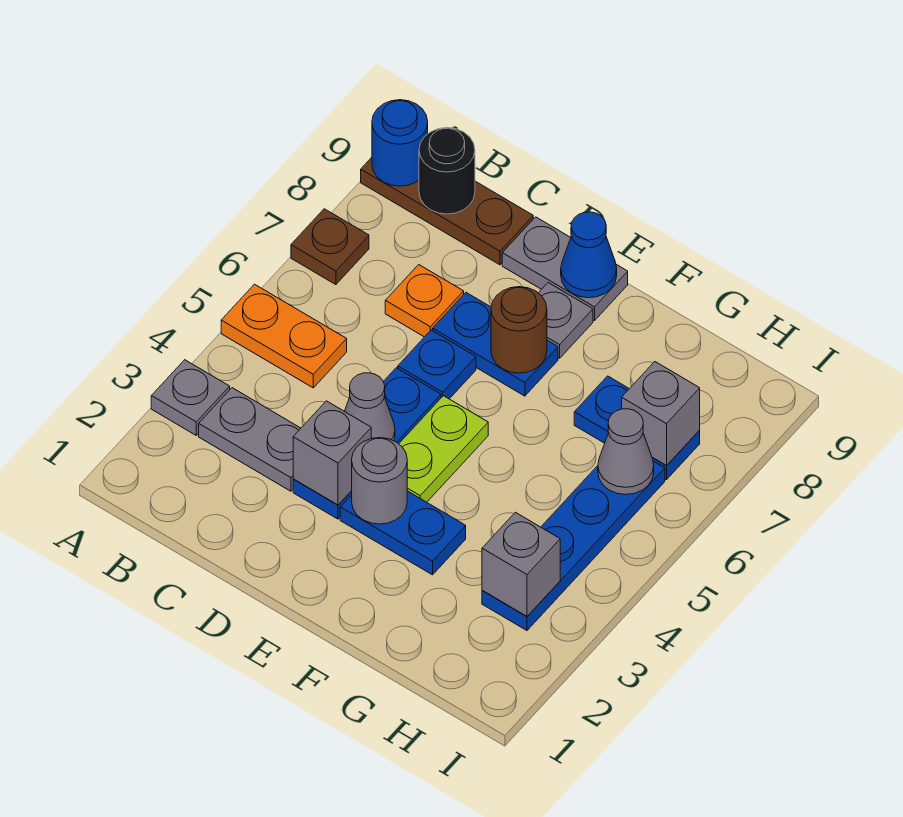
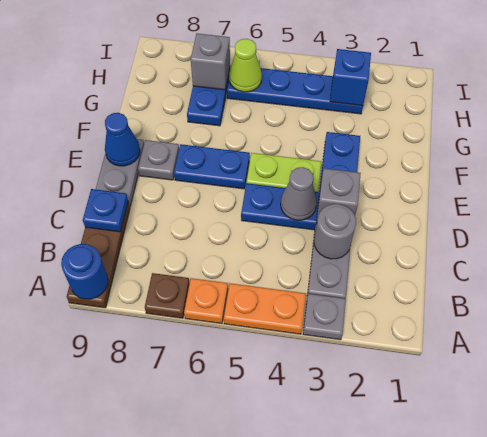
orange plate A5:B5 level 1 -> orange plate A4:A5 level 1
black round brick B9 level 2 -> none
orange plate C7 level 1 -> orange plate A6 level 1
blue plate D6 level 1 -> blue plate C9 level 2
blue plate D7:E7 level 1 -> blue plate E6:E7 level 1
grey round brick E3 level 2 -> grey round brick C3 level 2
brown round brick E7 level 2 -> none
grey brick H3 level 2 -> blue brick H3 level 2
grey cone H6 level 2 -> lime cone H6 level 2

